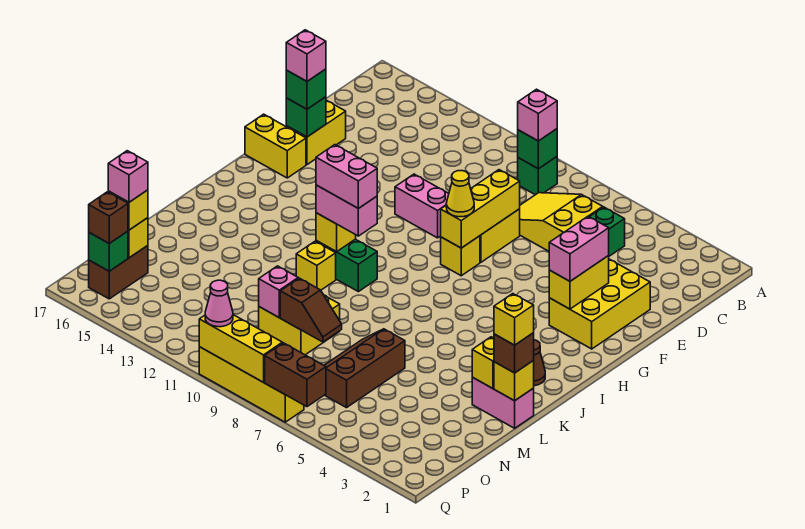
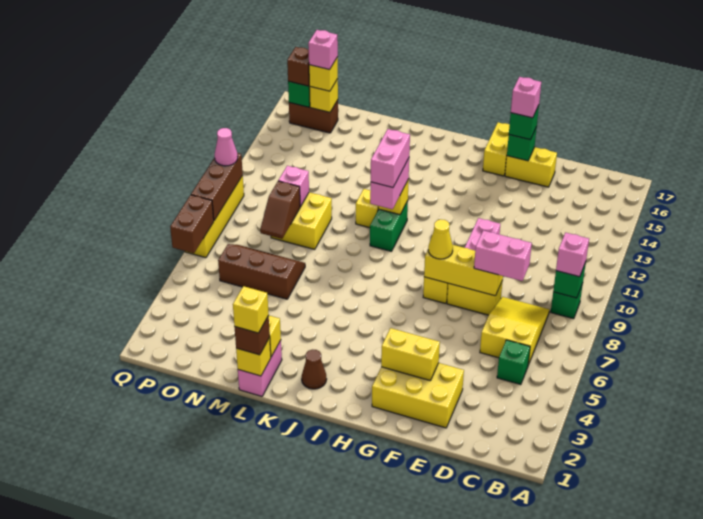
pink brick F3:G3 level 3 -> pink brick D8:E8 level 3
yellow brick Q8:Q10 level 2 -> brown brick Q8:Q10 level 2

